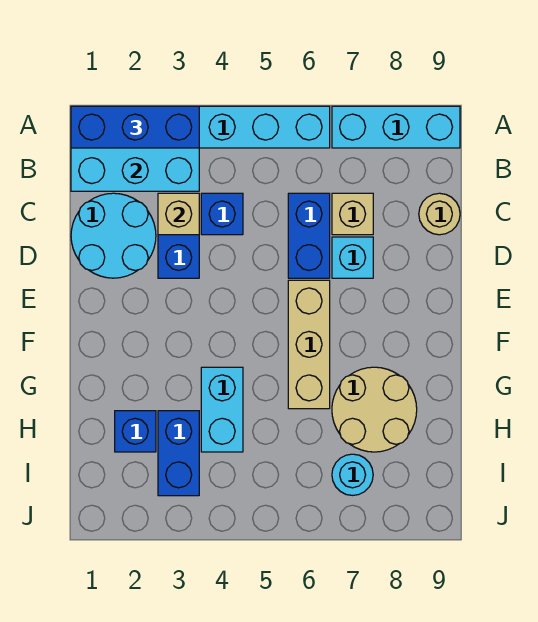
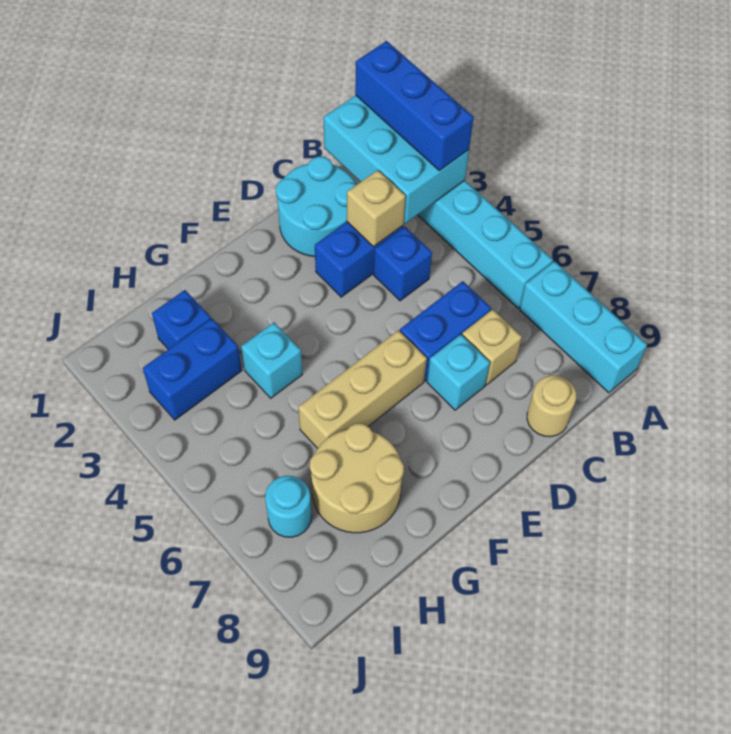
cyan brick G4:H4 level 1 -> cyan brick G4 level 1

